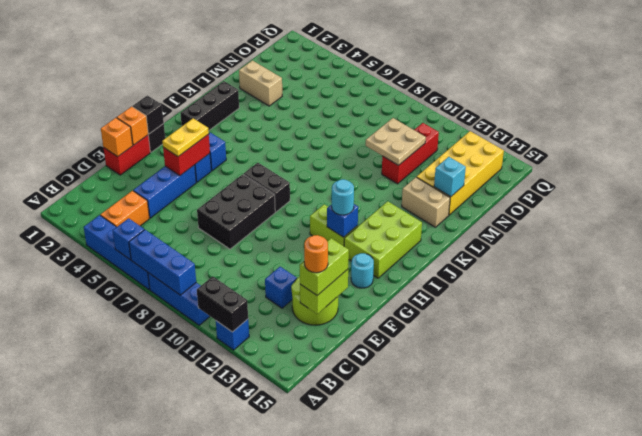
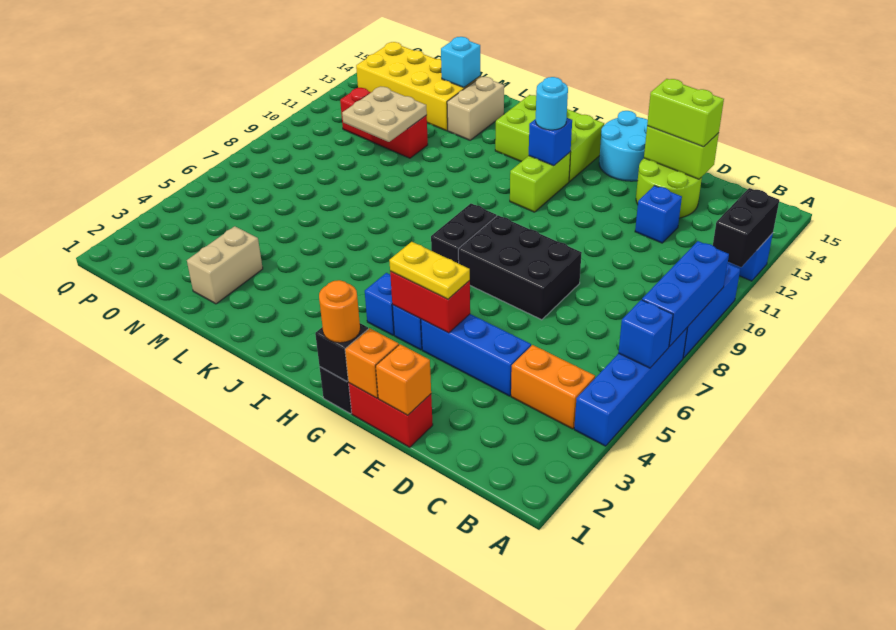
orange round brick D14 level 4 -> orange round brick G1 level 3
cyan round brick G14 level 1 -> cyan round brick F14:G15 level 1
black brick I2:K2 level 1 -> none

